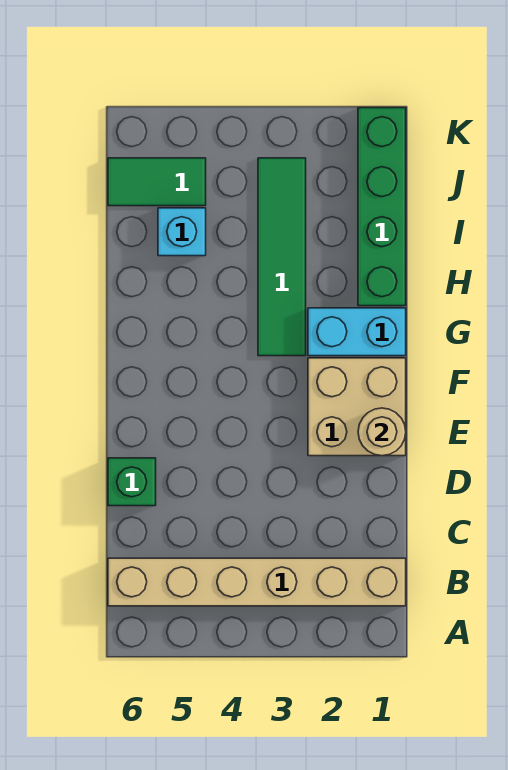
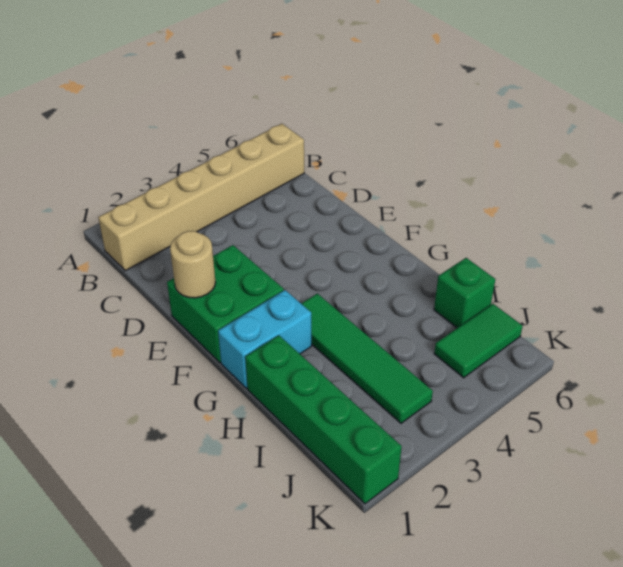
green brick D6 level 1 -> green brick I6 level 1
tan brick E1:F2 level 1 -> green brick E1:F2 level 1
cyan brick I5 level 1 -> none

